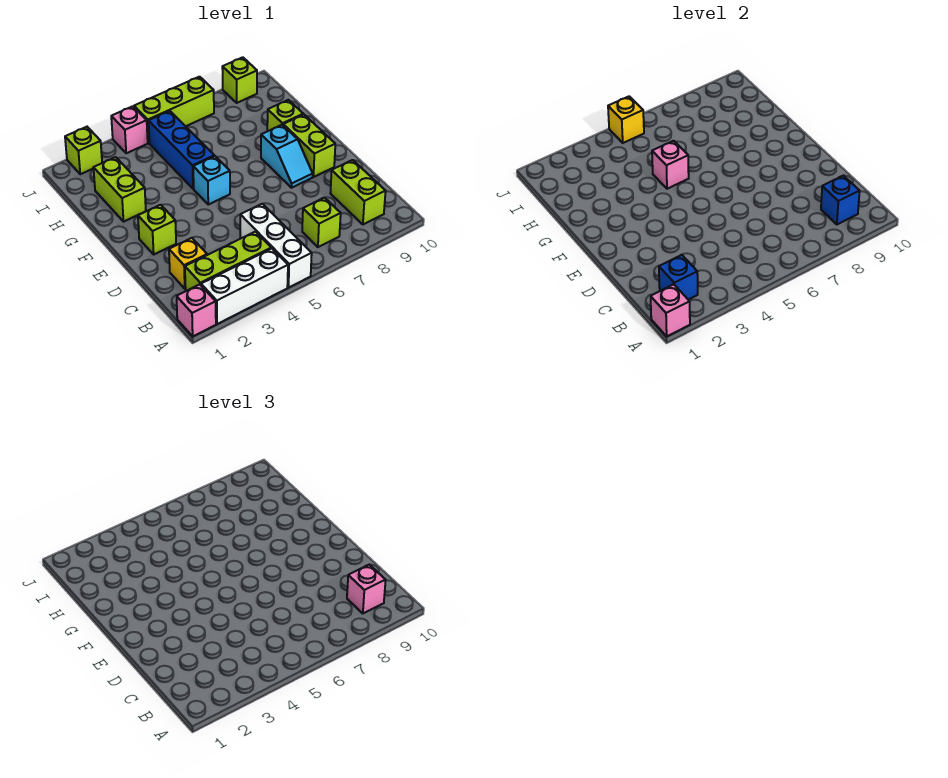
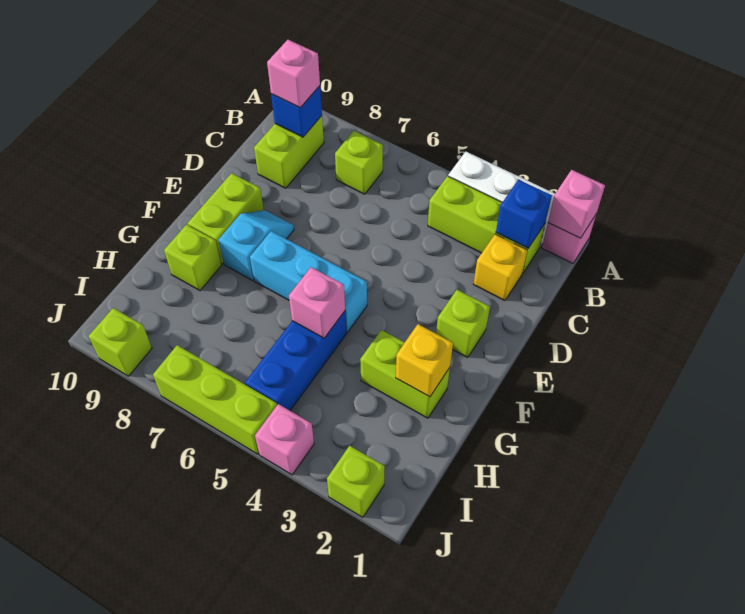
white brick A5:C5 level 1 -> none
cyan brick F5 level 1 -> cyan brick F5:F7 level 1
lime brick G2:H2 level 1 -> lime brick G2:G3 level 1
yellow brick J5 level 2 -> yellow brick G2 level 2

